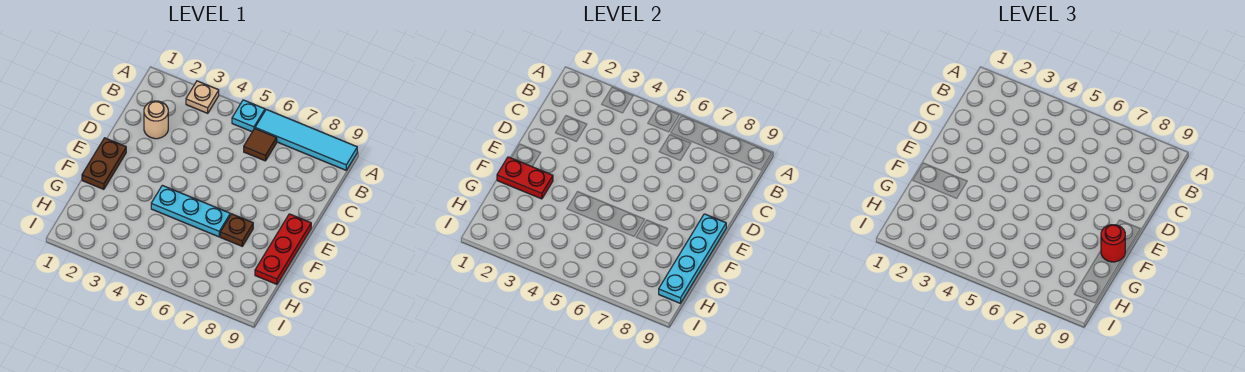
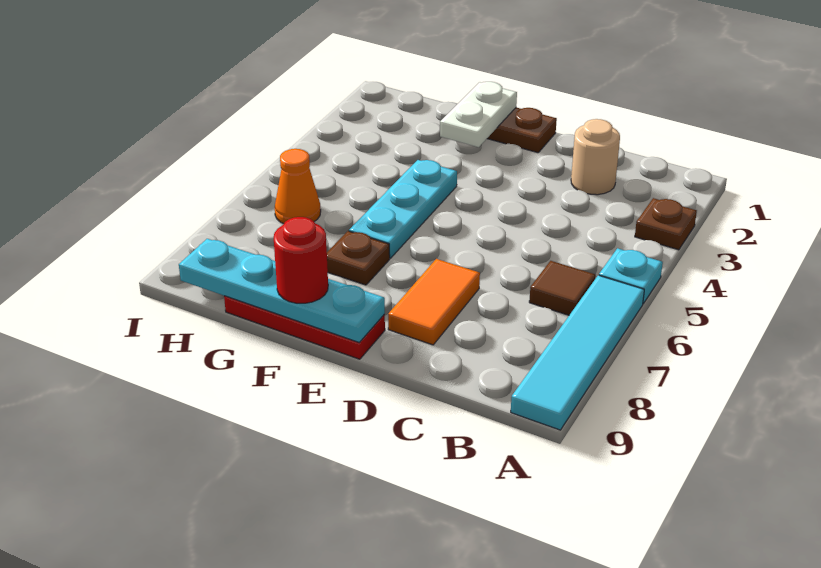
tan plate A3 level 1 -> brown plate A3 level 1
none -> orange tile D7:D8 level 1
red plate F1:F2 level 2 -> white plate F1:F2 level 2
none -> orange cone H6 level 1

